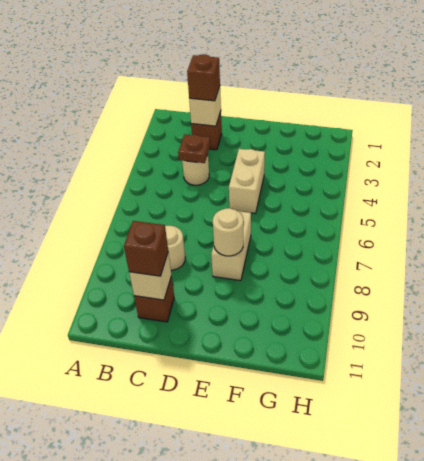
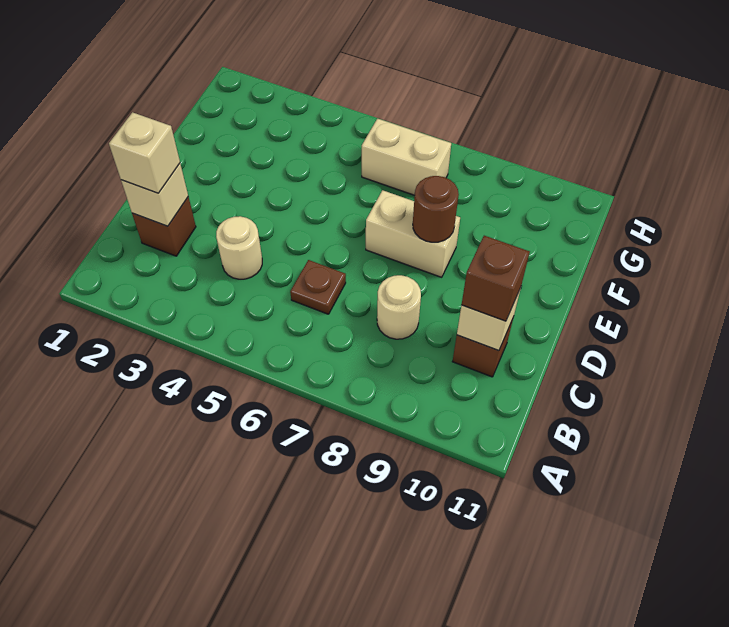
brown brick C2 level 3 -> tan brick C2 level 3
brown plate C4 level 2 -> brown plate C6 level 1
tan brick E4:E5 level 1 -> tan brick G6:G7 level 1
tan round brick E8 level 2 -> brown round brick E8 level 2

